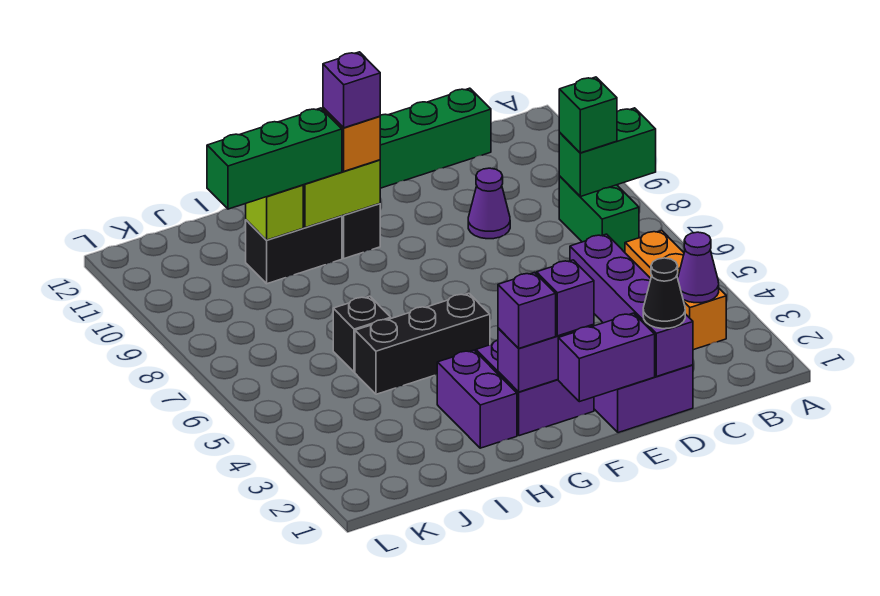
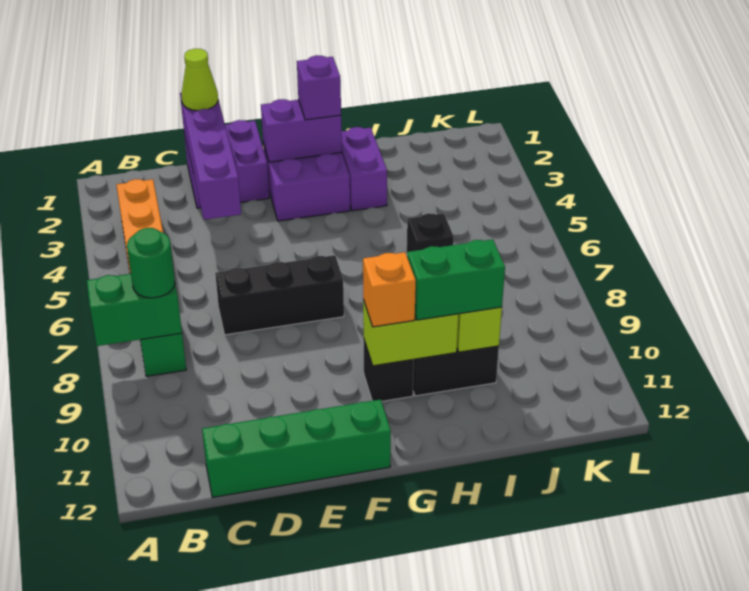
purple cone B3 level 2 -> none
green brick B8 level 3 -> green round brick B8 level 3
black cone D1 level 3 -> lime cone D1 level 3
purple cone D9 level 1 -> none
purple brick E1:F1 level 2 -> none
purple brick F2 level 3 -> none
black brick G5:I5 level 1 -> black brick D7:F7 level 1
purple brick G10 level 4 -> none
green brick H10:J10 level 3 -> green brick H10:I10 level 3

